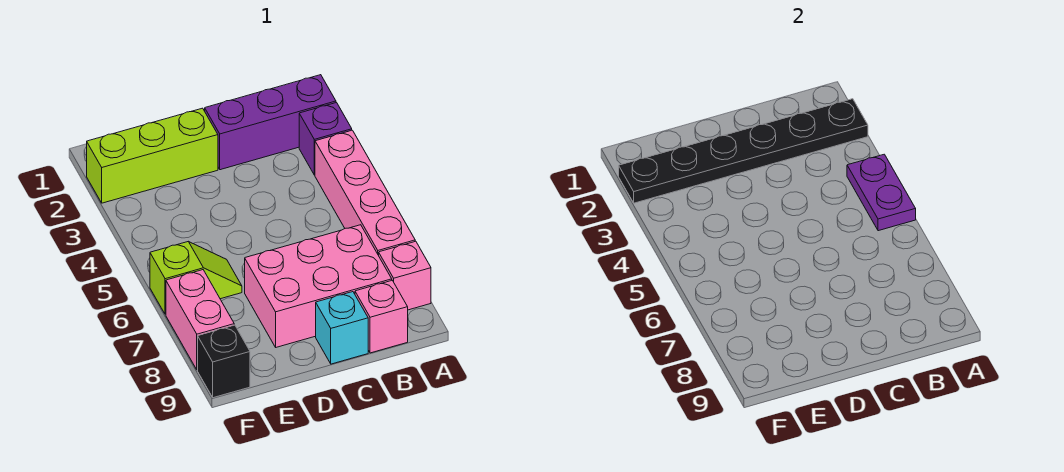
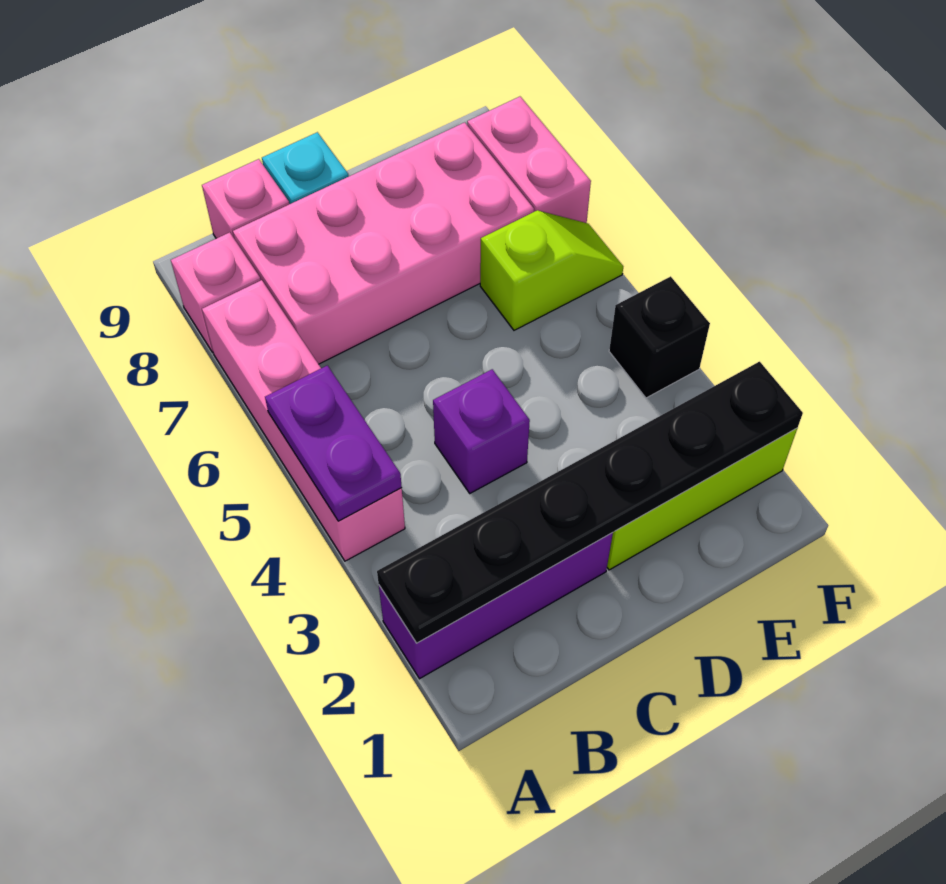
purple brick A3 level 1 -> purple brick C4 level 1
pink brick B7:D8 level 1 -> pink brick B7:E8 level 1
lime slope E6:F6 level 1 top F -> lime slope E6:F6 level 1 top E
black brick F9 level 1 -> black brick F4 level 1

